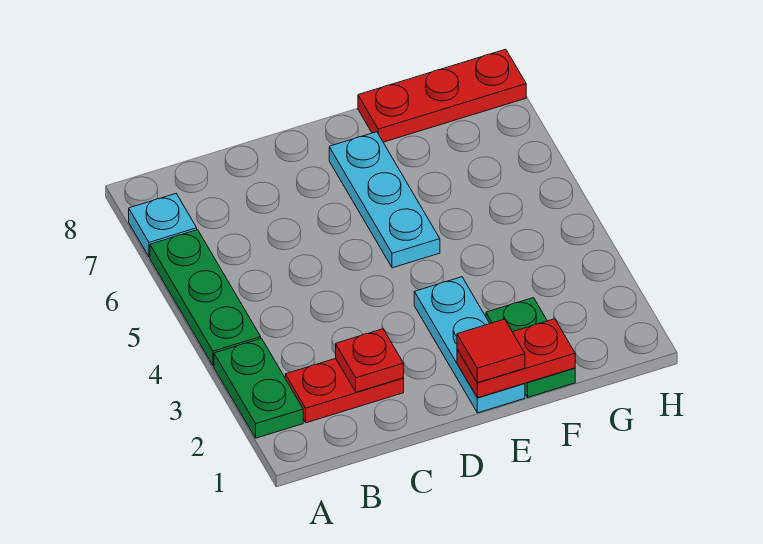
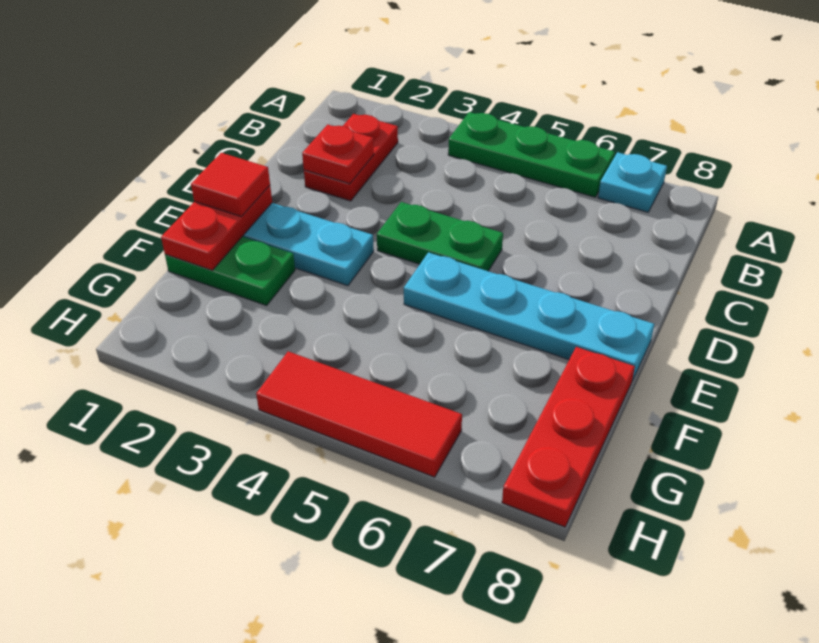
green plate A2:A3 level 1 -> green plate D4:D5 level 1
cyan plate E5:E7 level 1 -> cyan plate E5:E8 level 1
none -> red tile H4:H6 level 1

